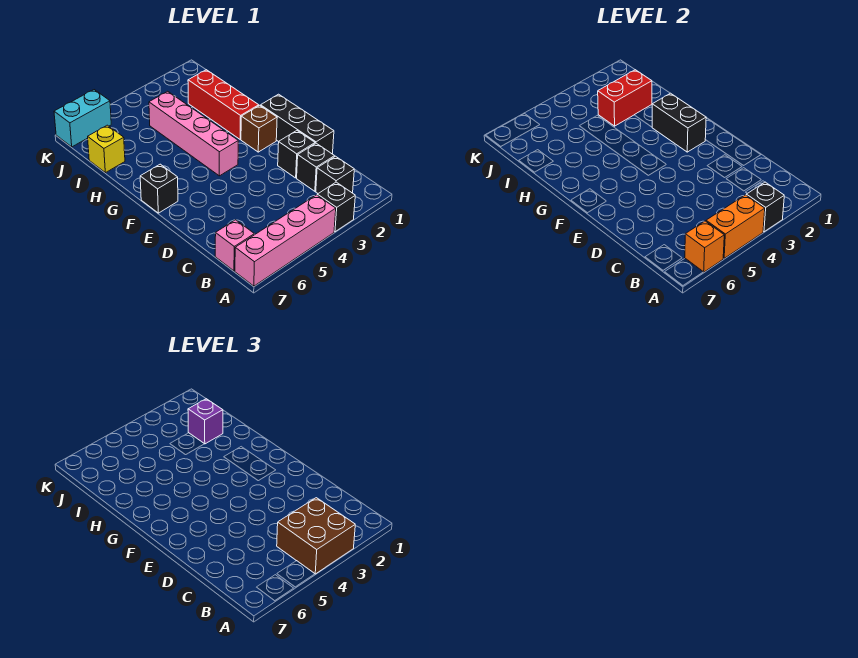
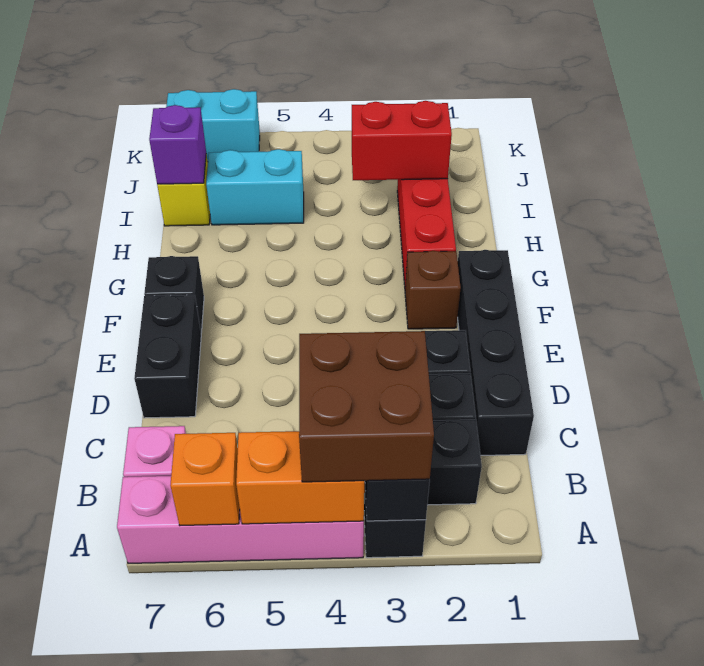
black brick D1:F1 level 1 -> black brick C1:F1 level 1
black brick F2:G2 level 2 -> black brick D7:E7 level 1
pink brick F4:I4 level 1 -> none
purple brick I2 level 3 -> purple brick I7 level 2
none -> cyan brick I5:I6 level 1

